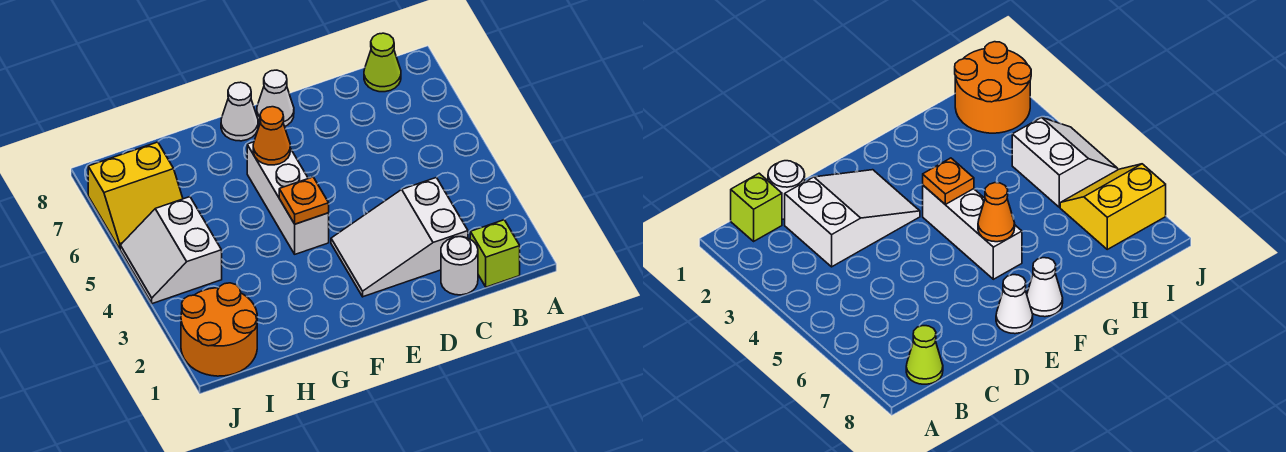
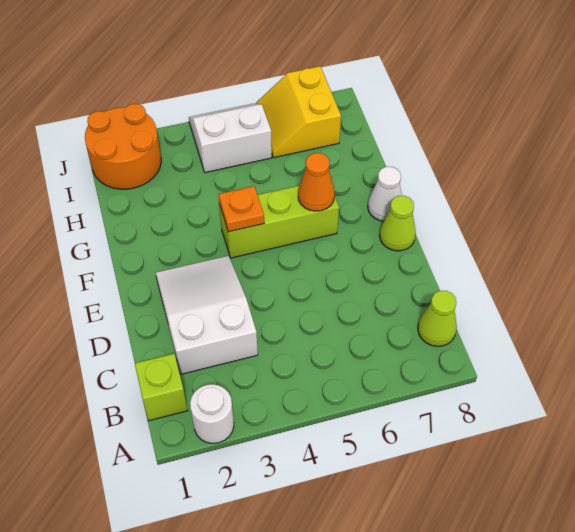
white round brick C1 level 1 -> white round brick A2 level 1
white cone E8 level 1 -> lime cone E8 level 1
white brick F4:F6 level 1 -> lime brick F4:F6 level 1

